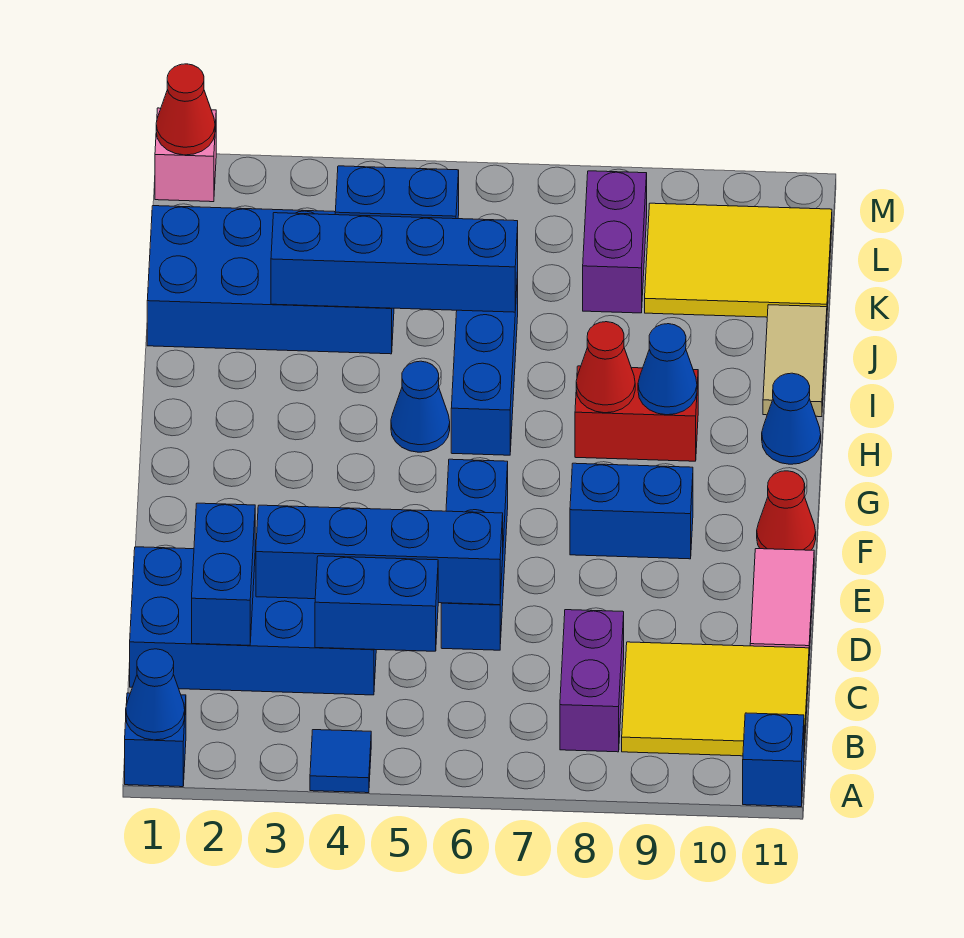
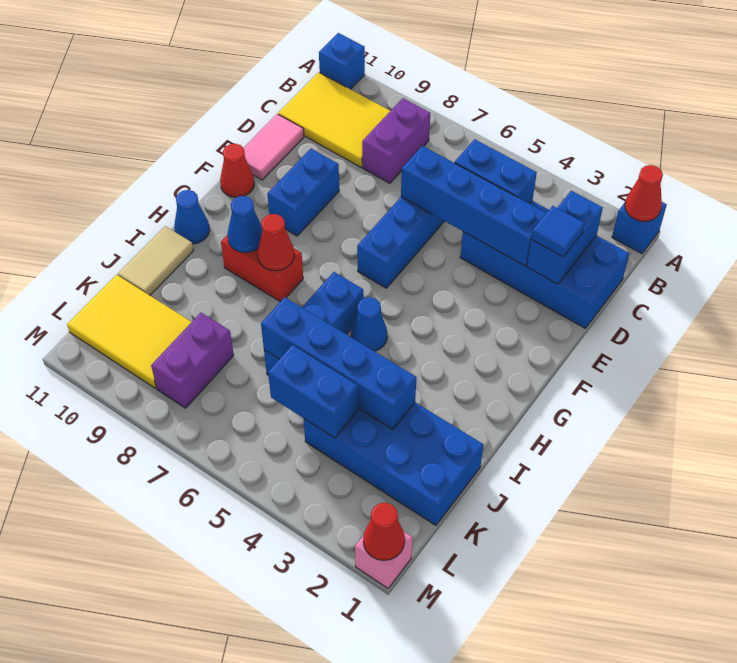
blue cone A1 level 2 -> red cone A1 level 2
blue tile A4 level 1 -> blue tile D2 level 3
blue brick F8:F9 level 1 -> blue brick E9:F9 level 1

